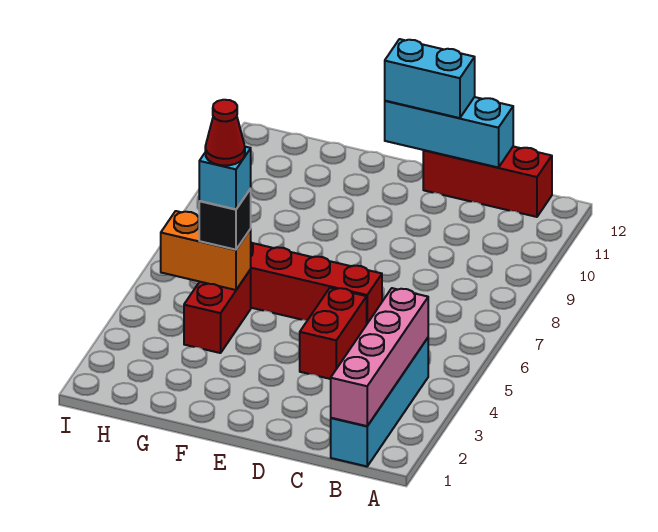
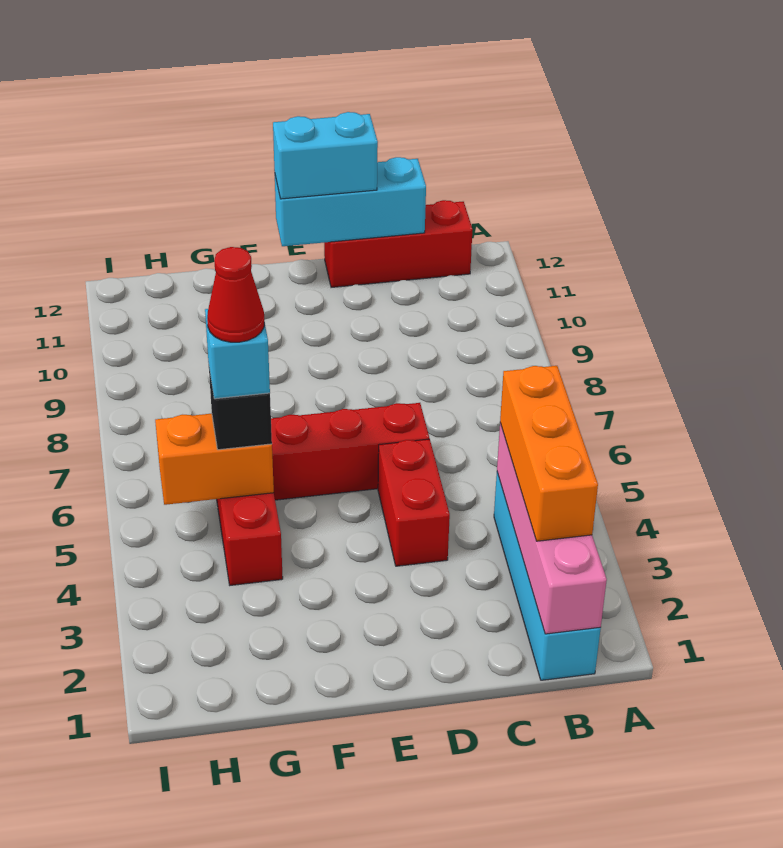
none -> orange brick B2:B4 level 3

